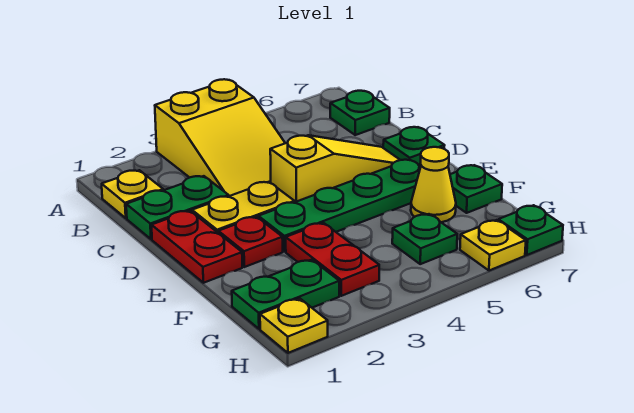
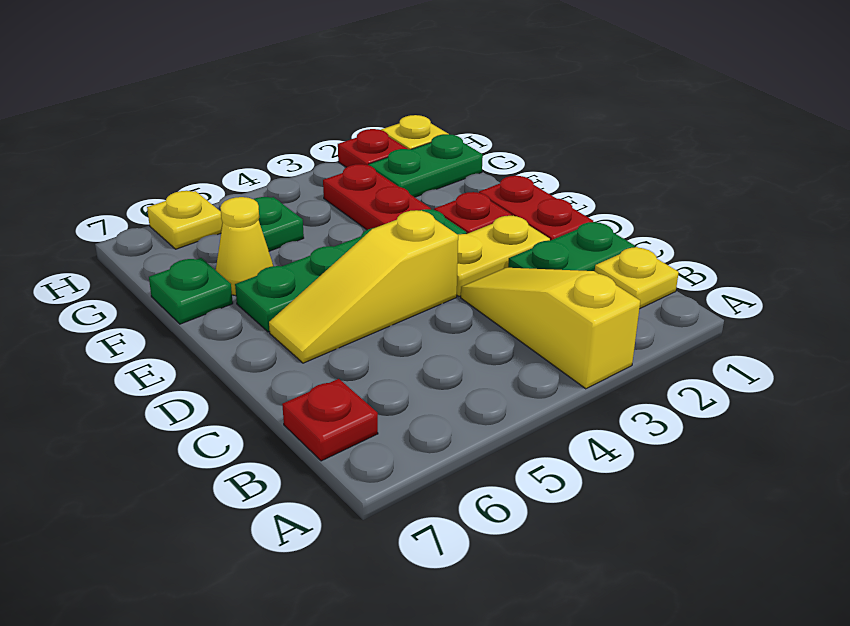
yellow slope A3:C4 level 1 top A -> yellow slope A3:C3 level 1 top A
green plate B7 level 1 -> red plate B7 level 1
green plate D7 level 1 -> none
none -> red plate H2 level 1
green plate H7 level 1 -> none

